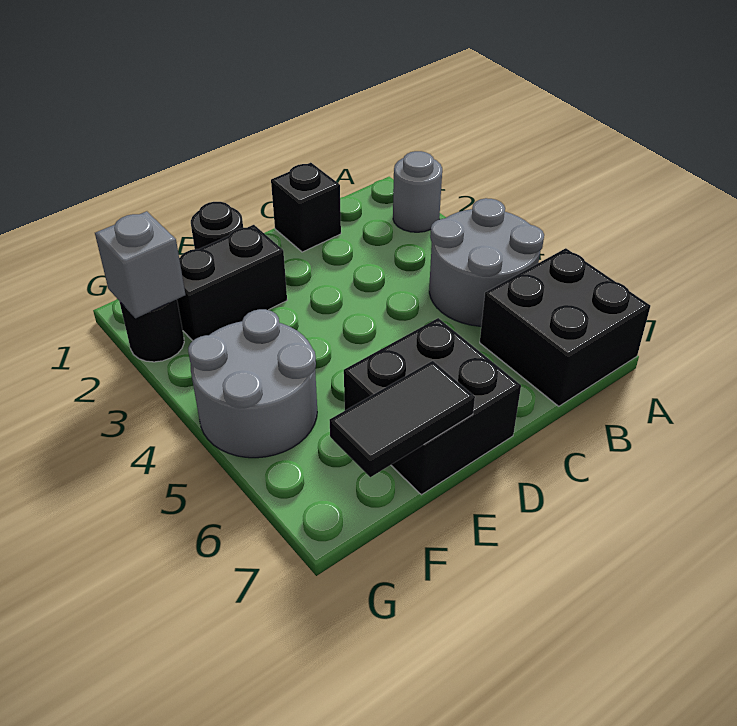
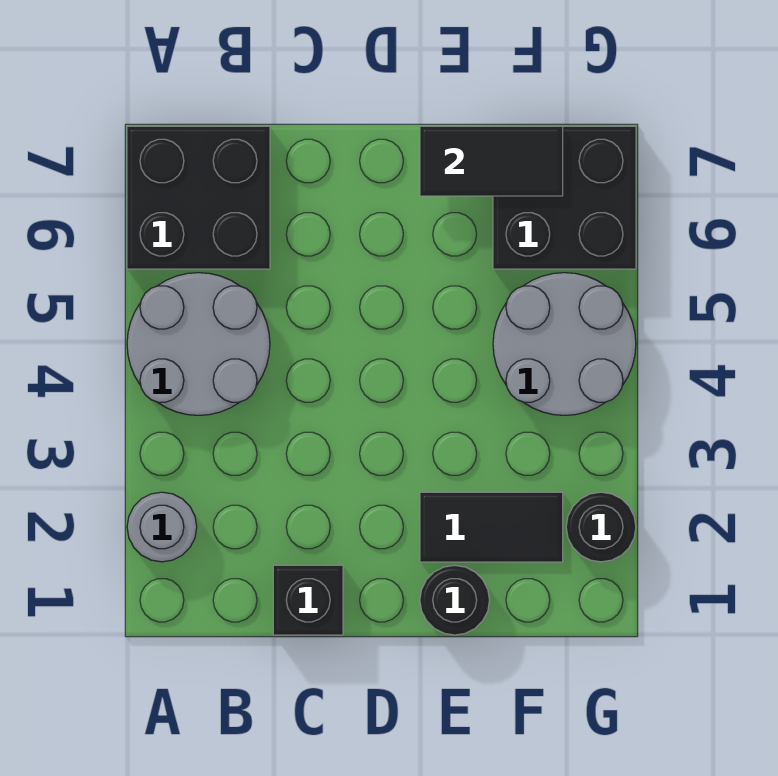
black brick D6:E7 level 1 -> black brick F6:G7 level 1
black brick E2:F2 level 1 -> black tile E2:F2 level 1
grey brick G2 level 2 -> none

